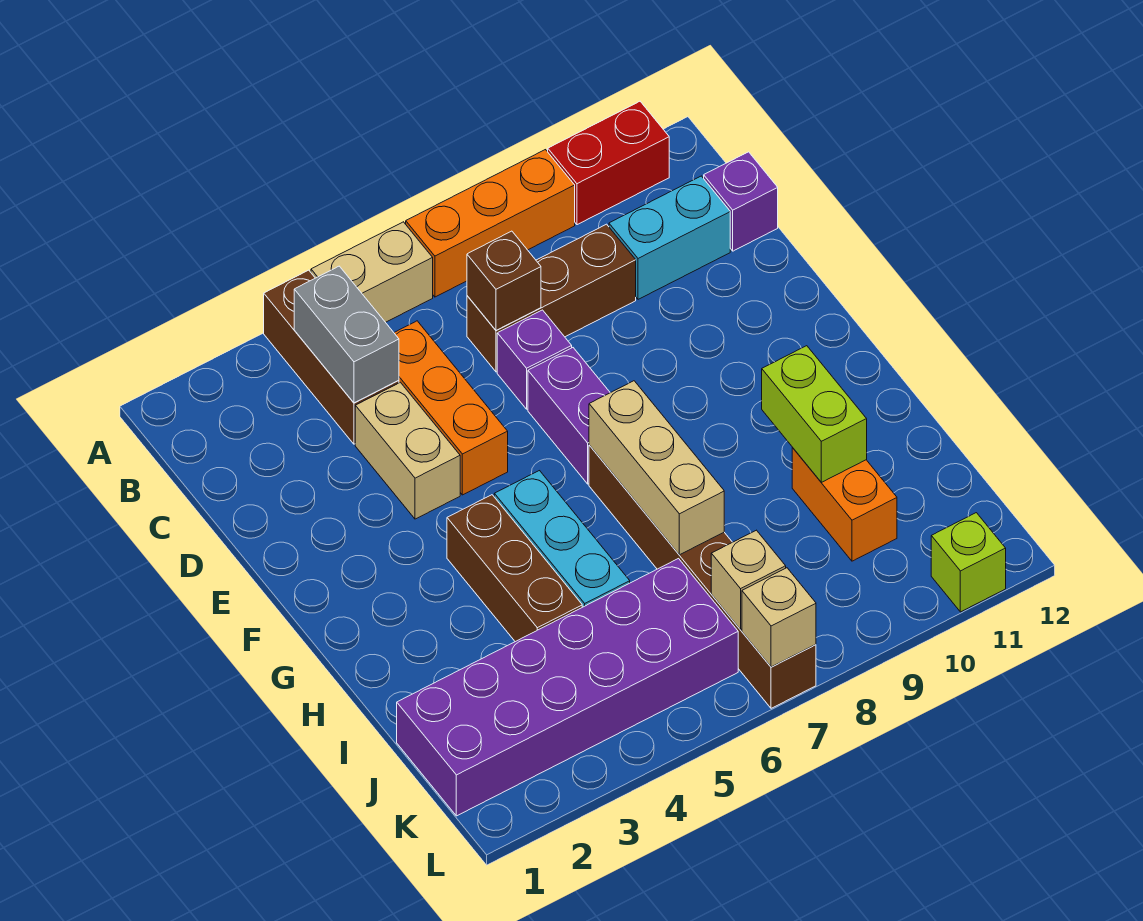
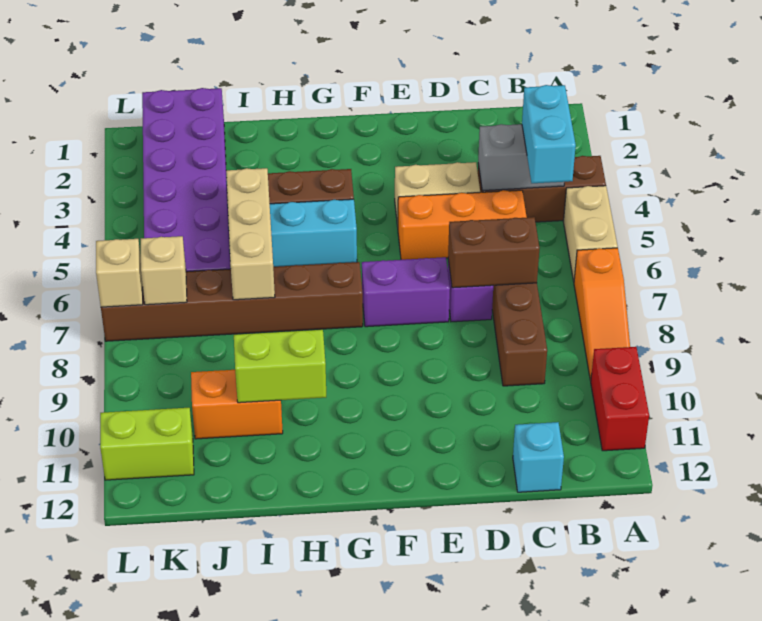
orange brick A7:A9 level 1 -> orange slope A7:A9 level 1 top 7
brown brick C7 level 2 -> brown brick C7:D7 level 2
cyan brick C10:C11 level 1 -> cyan brick B4:B5 level 3
purple brick C12 level 1 -> cyan brick C12 level 1
tan brick G7:I7 level 2 -> tan brick I5:I7 level 2
lime brick L11 level 1 -> lime brick K11:L11 level 1

